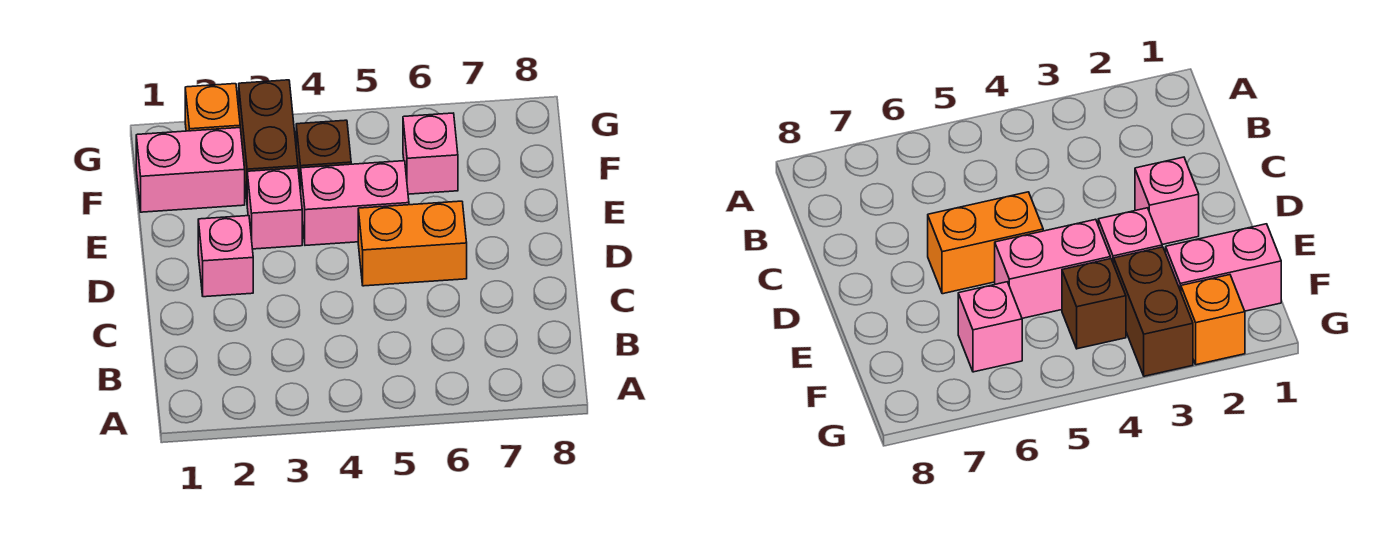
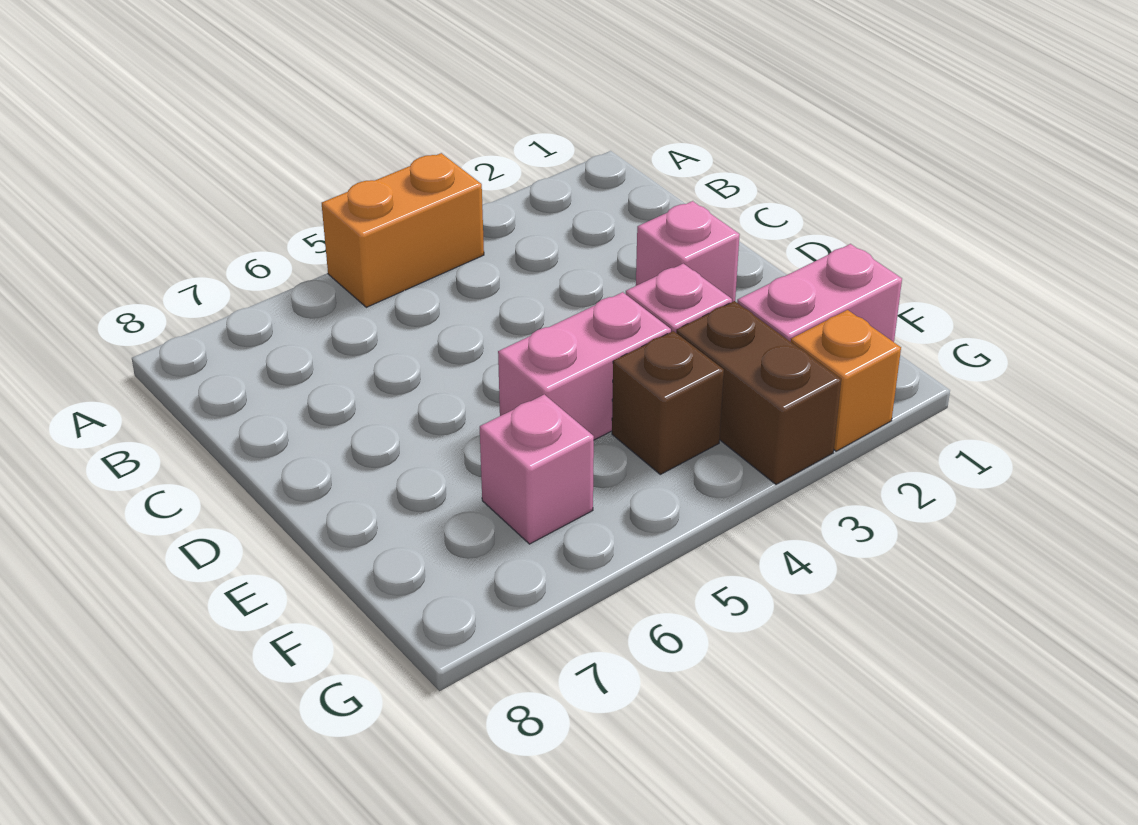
orange brick D5:D6 level 1 -> orange brick A4:A5 level 1

